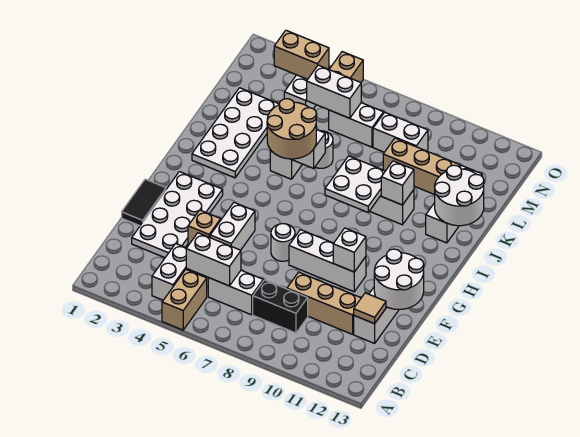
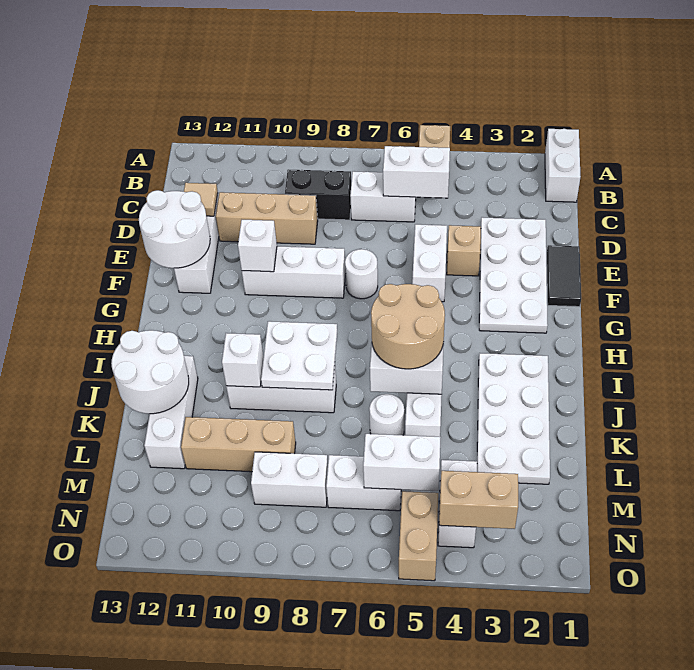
white brick B4:C4 level 1 -> white brick A1:B1 level 1

